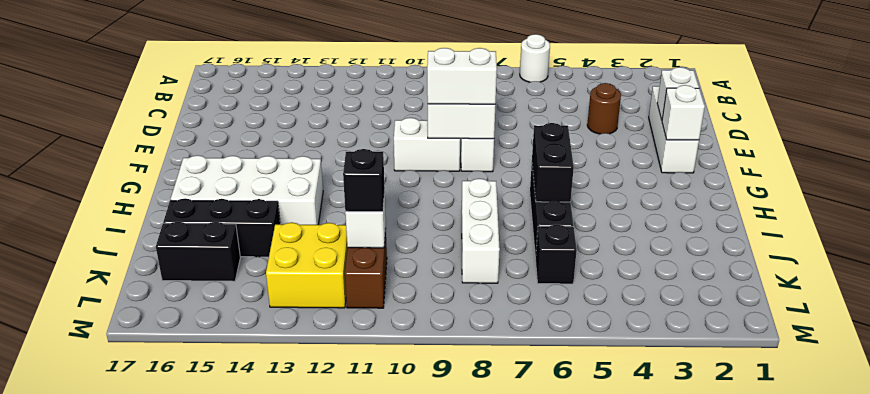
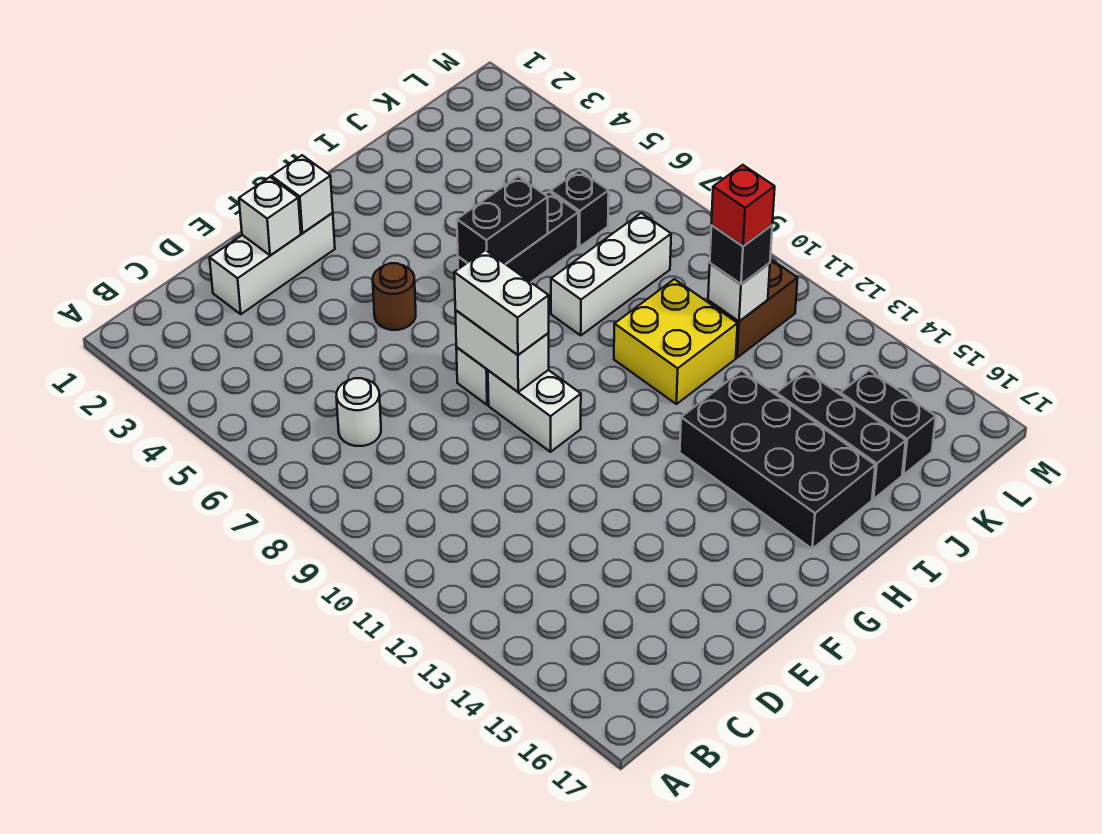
white round brick A6 level 1 -> white round brick C7 level 1
brown round brick D4 level 1 -> brown round brick F5 level 1
white brick H13:I16 level 1 -> black brick H13:I16 level 1
none -> red brick K11 level 4
yellow brick K12:L13 level 1 -> yellow brick I10:J11 level 1

